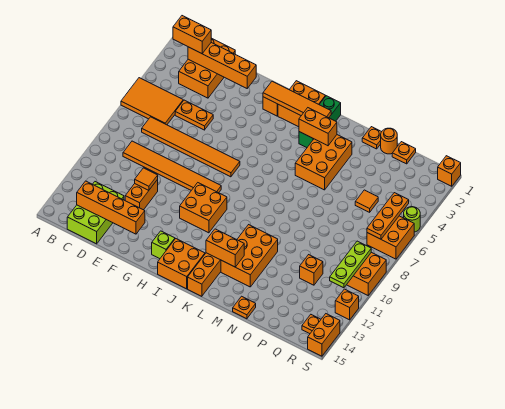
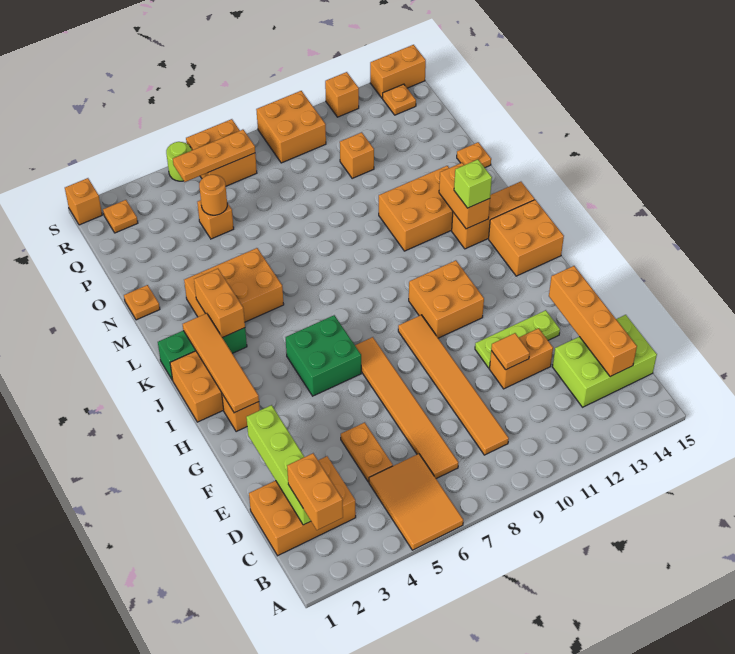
orange brick C2:F2 level 2 -> lime brick C2:F2 level 2
none -> green brick H5:I6 level 1
lime brick H14 level 1 -> lime brick K13 level 3
orange round brick O1 level 1 -> orange round brick P5 level 2
orange plate P1 level 1 -> orange plate R2 level 1
orange tile P5 level 1 -> orange brick P5 level 1
lime plate R9:R11 level 2 -> lime plate F11:F13 level 1

